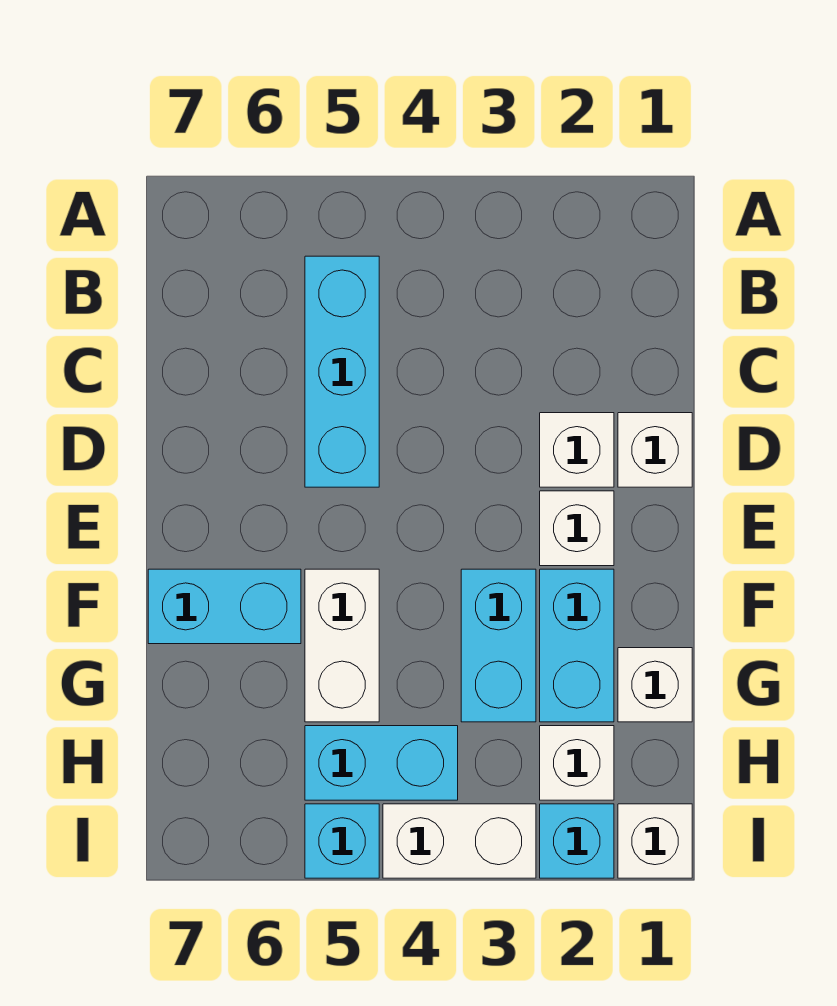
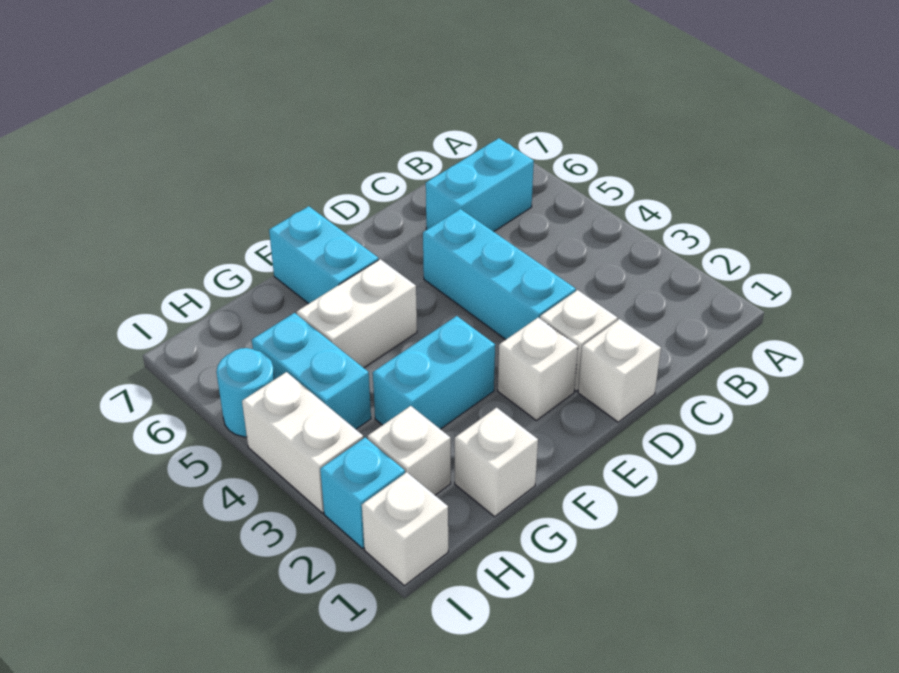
cyan brick B5:D5 level 1 -> cyan brick D3:D5 level 1
cyan brick F2:G2 level 1 -> cyan brick B6:C6 level 1
cyan brick I5 level 1 -> cyan round brick I5 level 1

